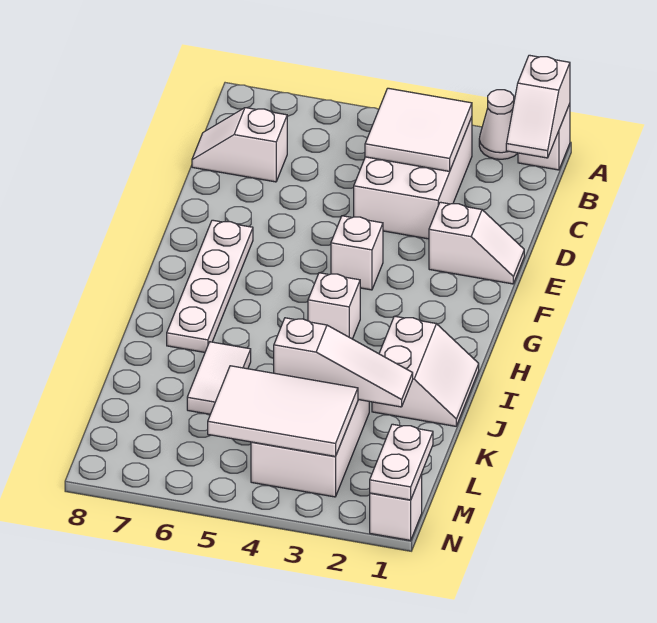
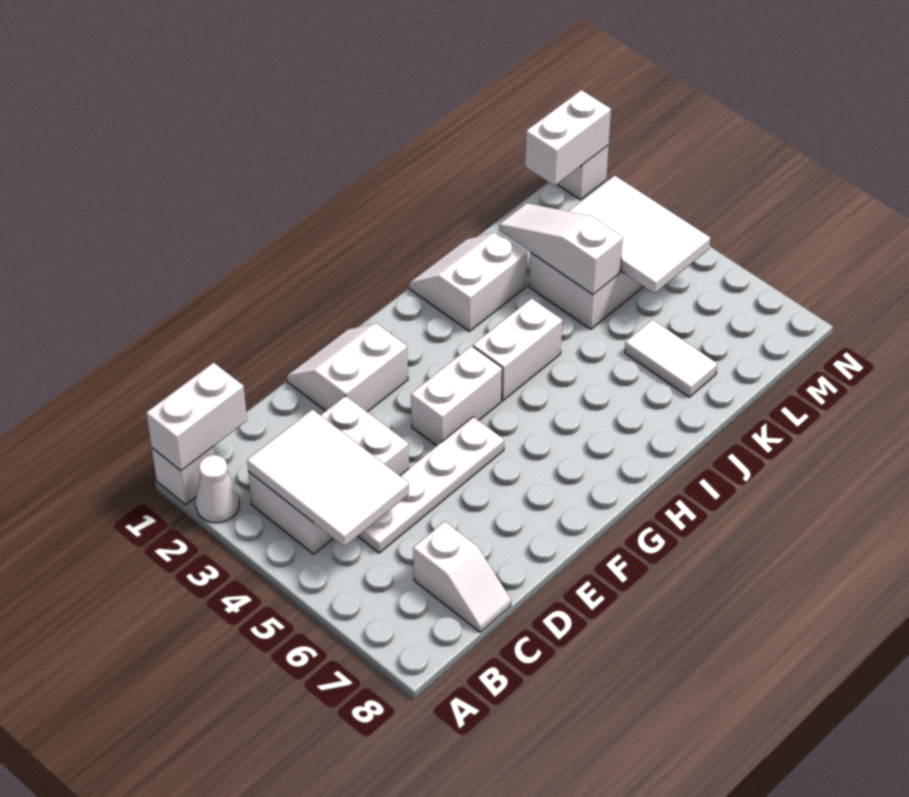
white slope A1:B1 level 2 top A -> white brick A1:B1 level 2
white tile B3:C4 level 2 -> white tile B3:C5 level 2
white slope E1:E2 level 1 top 2 -> white slope E1:F2 level 1 top 2
white brick F4 level 1 -> white brick F4:G4 level 1
white plate F7:I7 level 1 -> white plate C5:F5 level 1
white brick H4 level 1 -> white brick H4:I4 level 1
white tile J6:K6 level 1 -> white tile K6:K7 level 1
white plate M1:N1 level 2 -> white brick M1:N1 level 2

